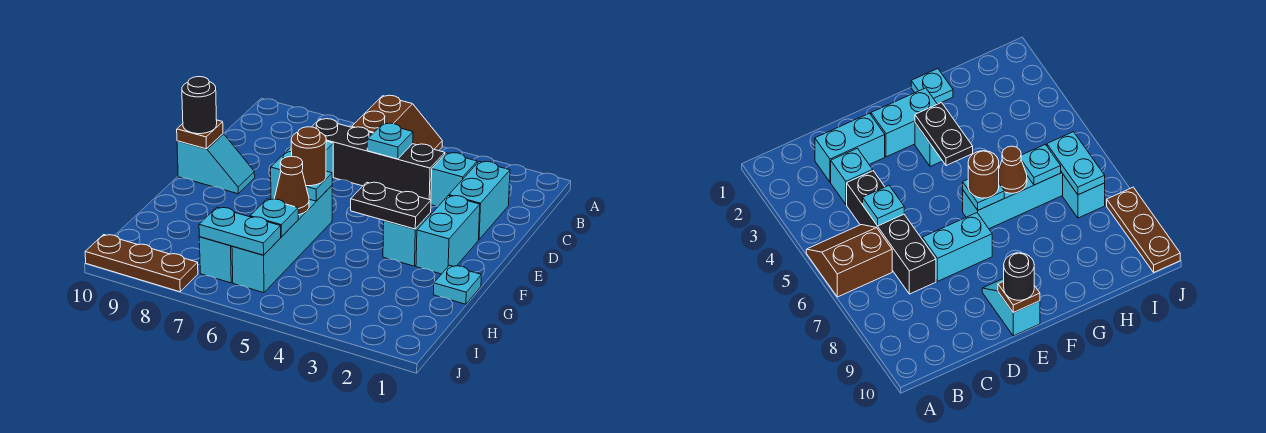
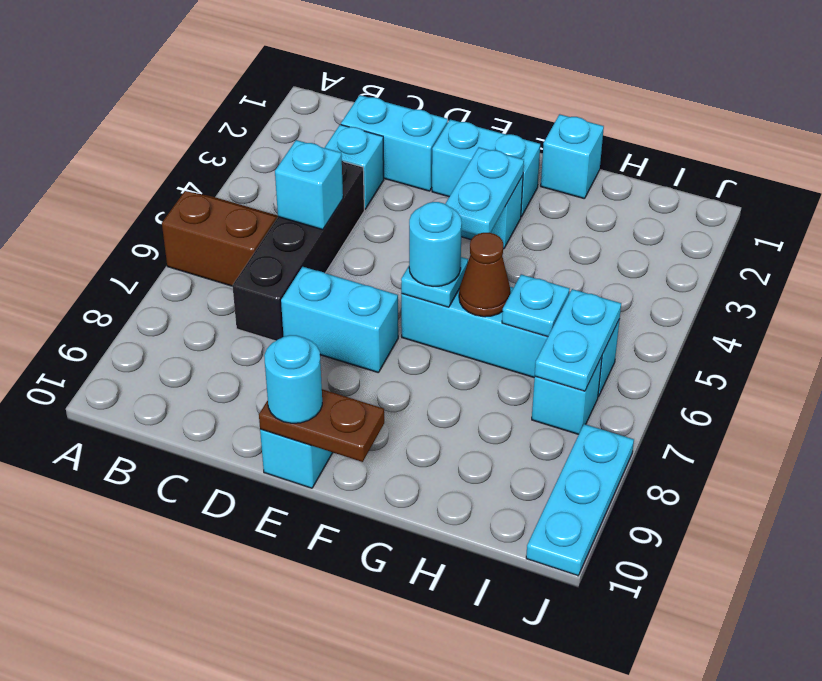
cyan plate C5 level 2 -> cyan brick C5 level 2
brown plate E10 level 2 -> brown plate E10:F10 level 2
black round brick E10 level 3 -> cyan round brick E10 level 3
black plate F3:F4 level 2 -> cyan plate F3:F4 level 2
brown round brick F6 level 3 -> cyan round brick F6 level 3
cyan plate G1 level 1 -> cyan brick G1 level 1
brown plate J8:J10 level 1 -> cyan plate J8:J10 level 1

